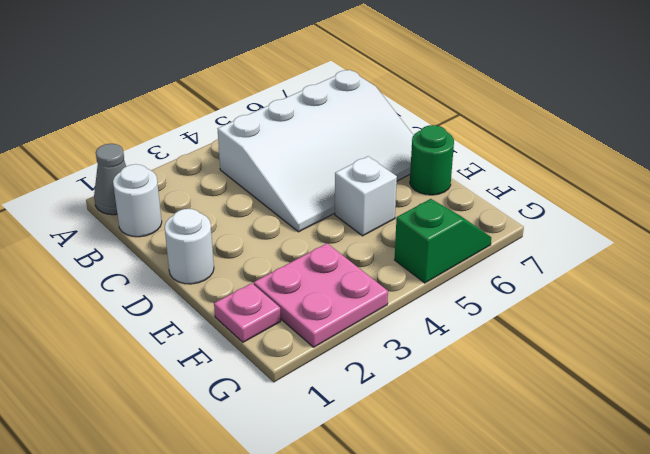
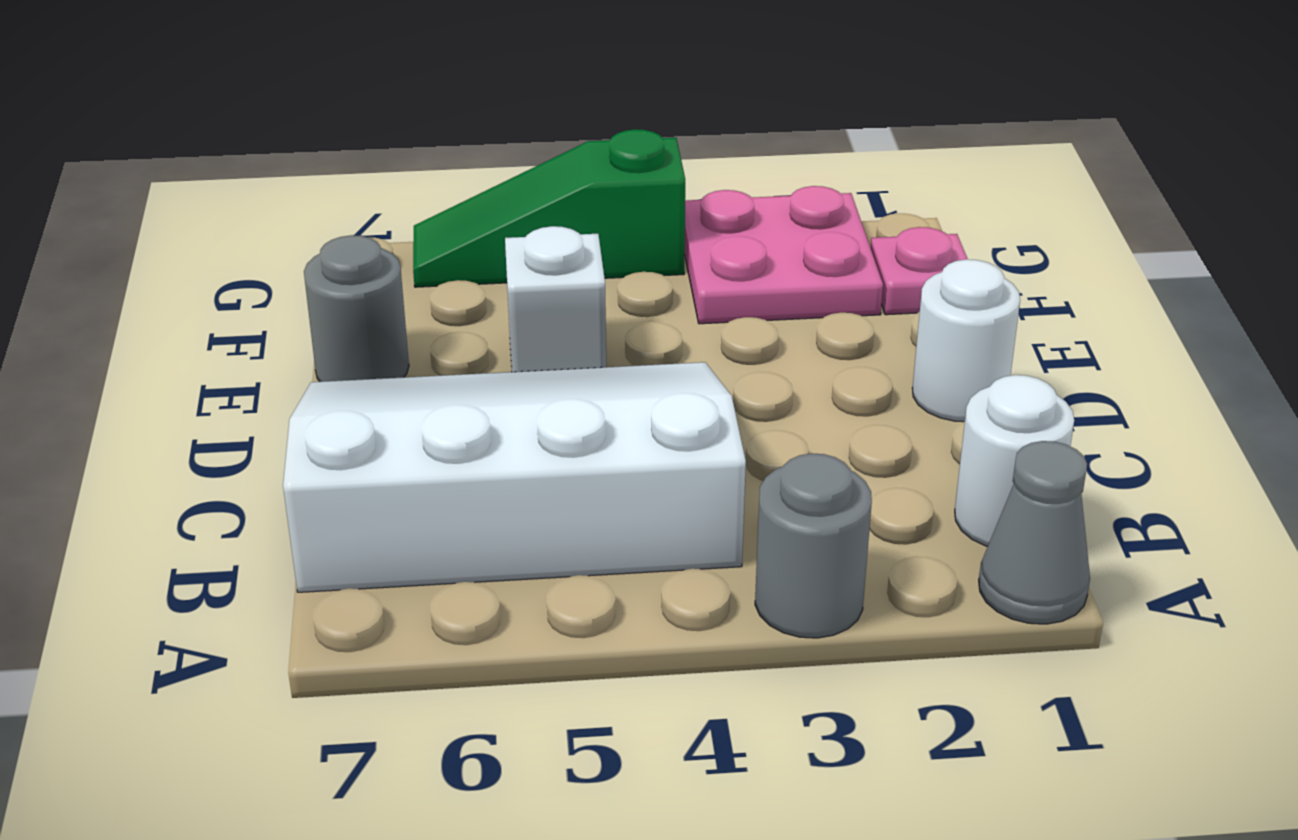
none -> grey round brick A3 level 1
green round brick E7 level 1 -> grey round brick E7 level 1
green slope G5:G6 level 1 top 5 -> green slope G4:G6 level 1 top 4

